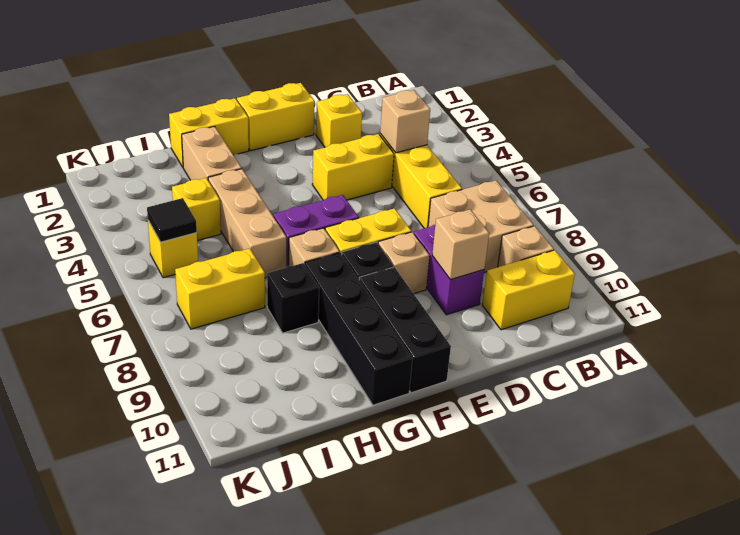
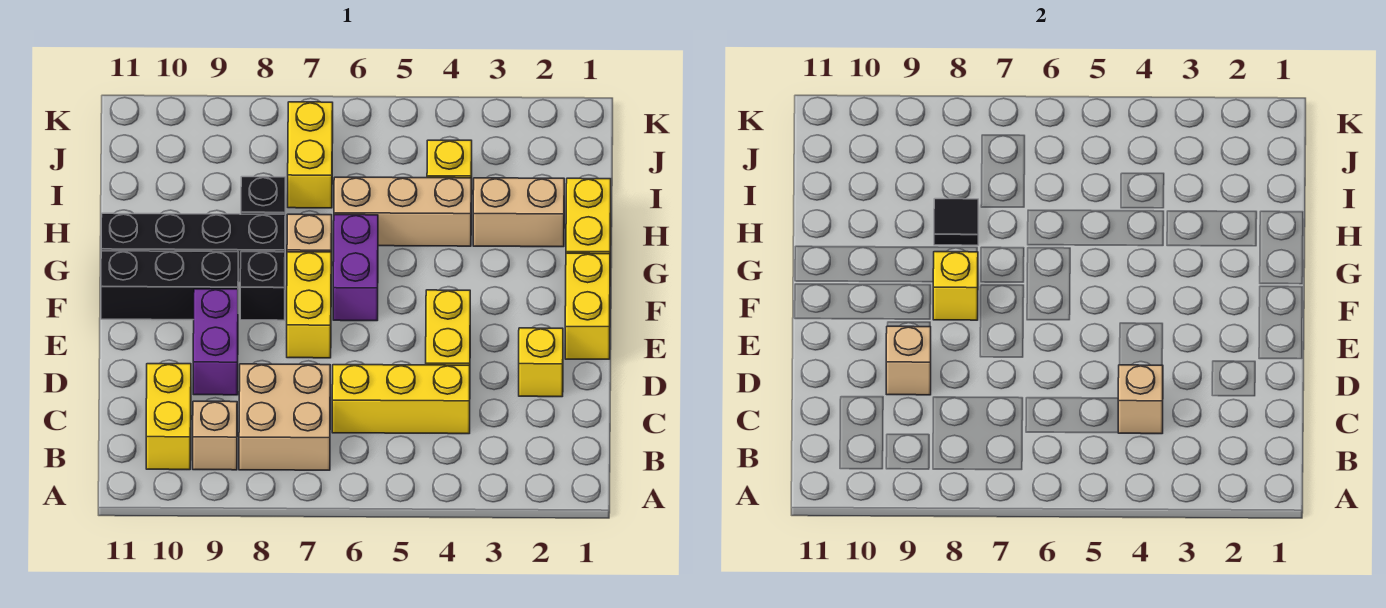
purple brick D8:D9 level 1 -> purple brick D9:E9 level 1
tan brick E8 level 1 -> none
yellow brick J5 level 1 -> yellow brick F8 level 2
black tile J5 level 2 -> black tile H8 level 2

